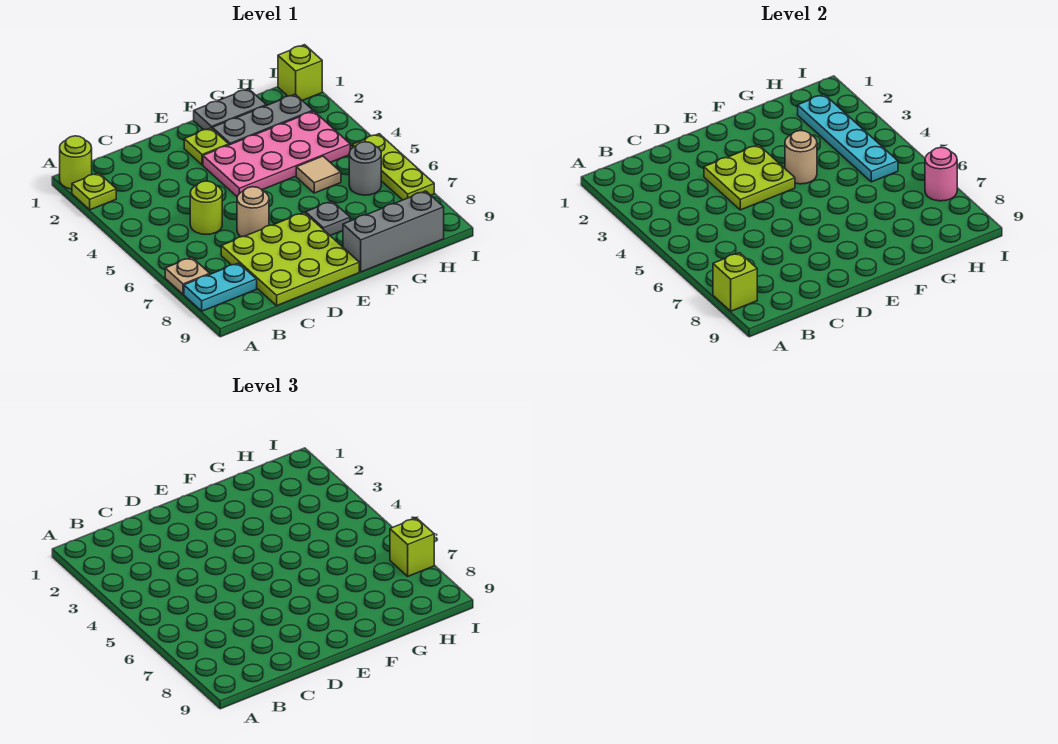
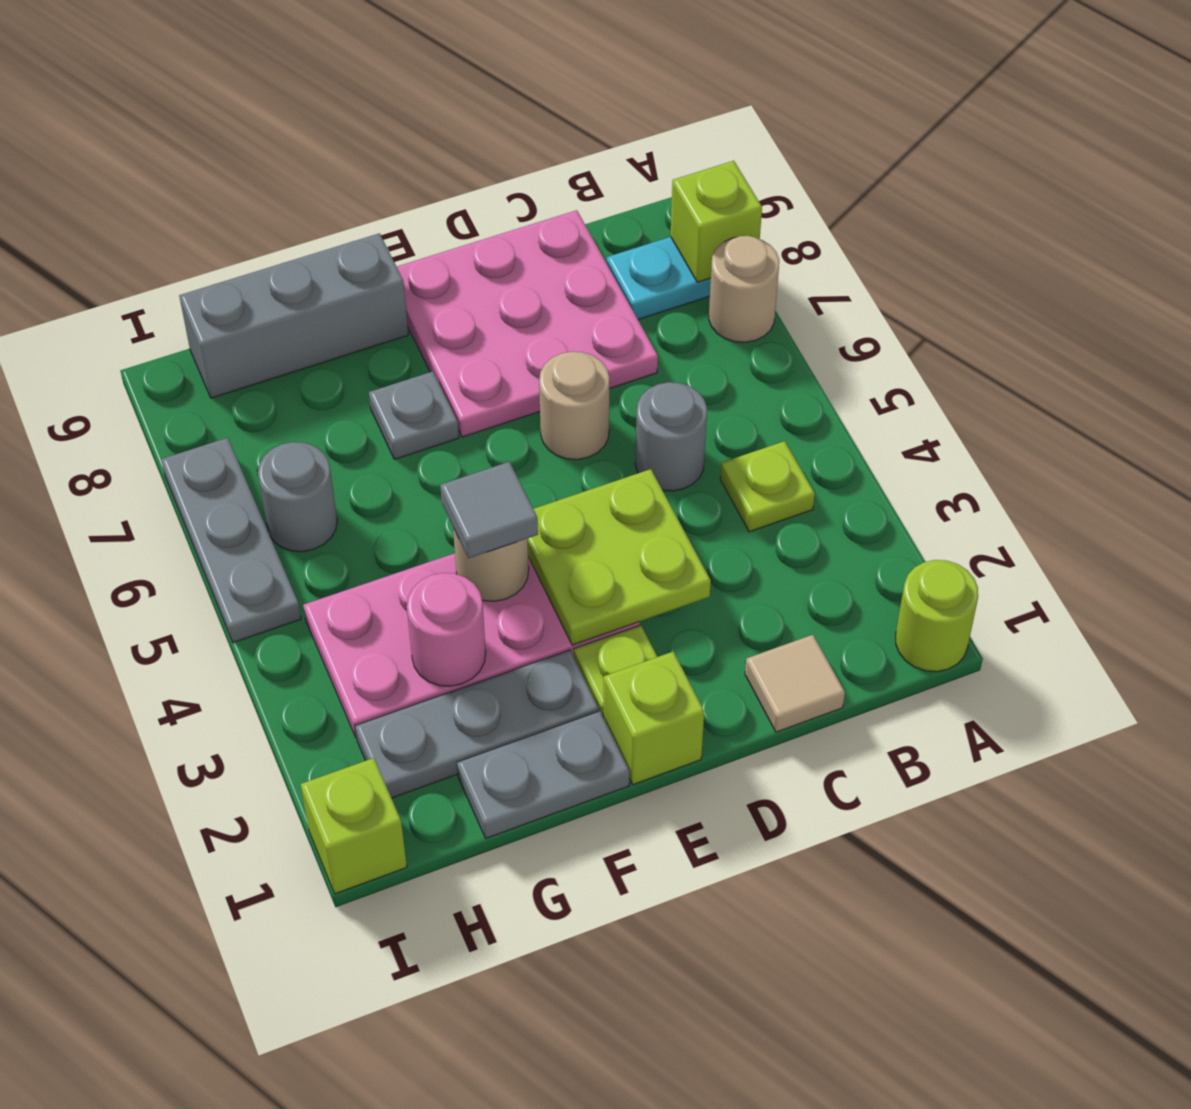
lime plate A2 level 1 -> lime plate B4 level 1
tan plate A7 level 1 -> tan round brick A7 level 1
lime round brick C5 level 1 -> grey round brick C5 level 1
lime plate C7:E9 level 1 -> pink plate C7:E9 level 1
none -> grey tile F4 level 3
tan tile G5 level 1 -> tan tile C1 level 1
cyan plate H2:H5 level 2 -> none
lime plate I5:I7 level 1 -> grey plate I5:I7 level 1
pink round brick I7 level 2 -> pink round brick G3 level 2
lime brick I7 level 3 -> lime brick E1 level 1

